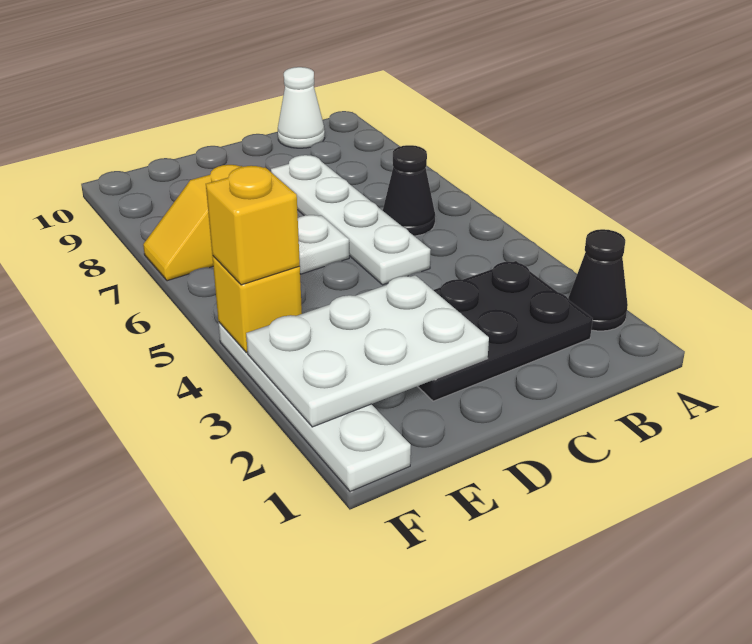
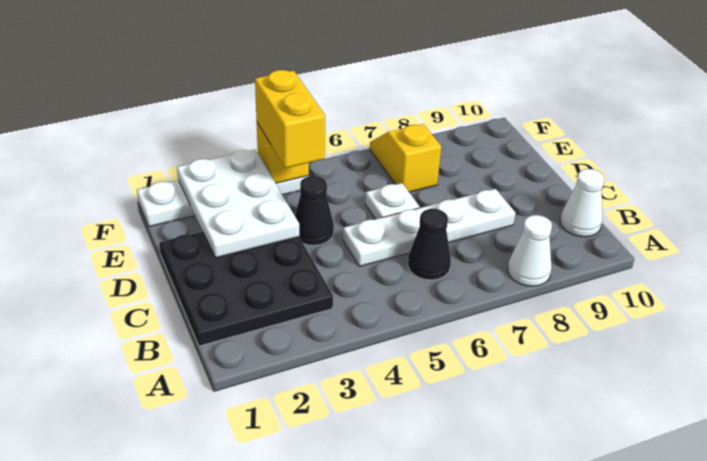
black cone A2 level 1 -> black cone D4 level 1
none -> white cone A8 level 1
black plate B2:D3 level 1 -> black plate B1:D3 level 1
yellow brick F4 level 3 -> yellow brick E4:F4 level 3

